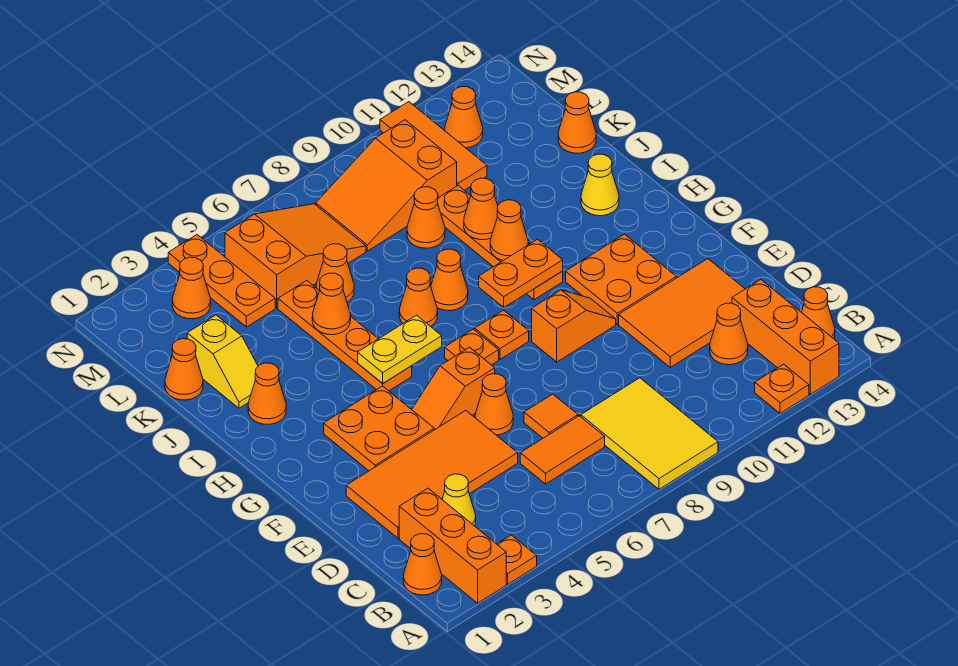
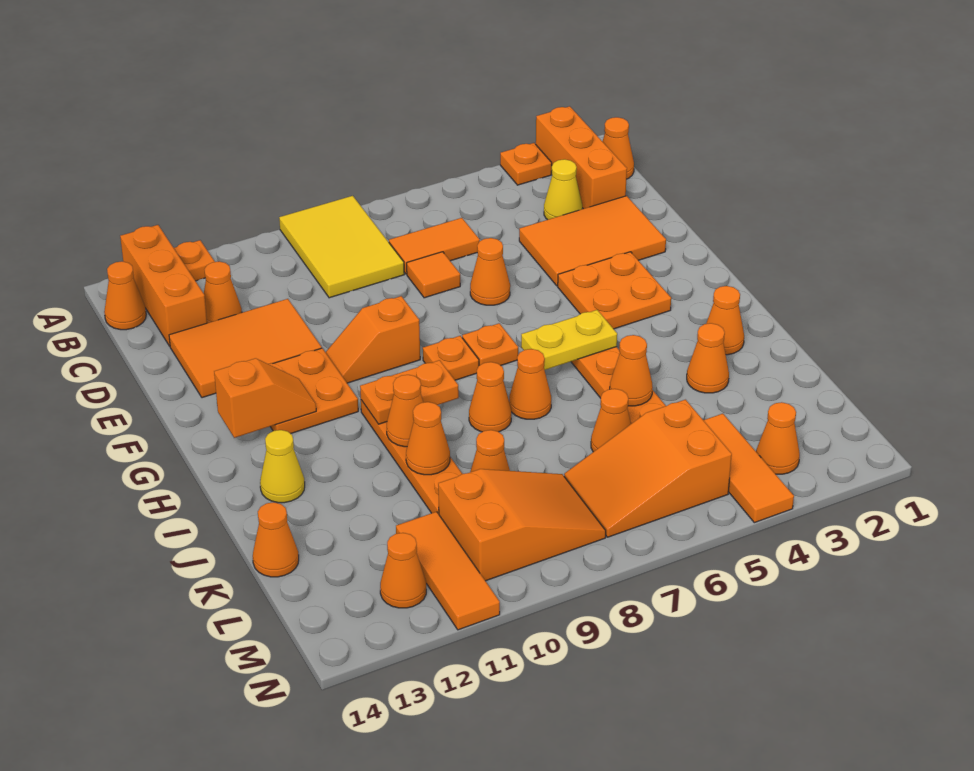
orange tile D2:E5 level 1 -> orange tile D2:E4 level 1
orange slope F5:F6 level 1 top 6 -> orange slope G12:G13 level 2 top 13
yellow slope J2:K2 level 1 top K -> none
orange cone K1 level 1 -> orange cone J3 level 1
orange plate L4:N4 level 1 -> orange tile L4:N4 level 1

